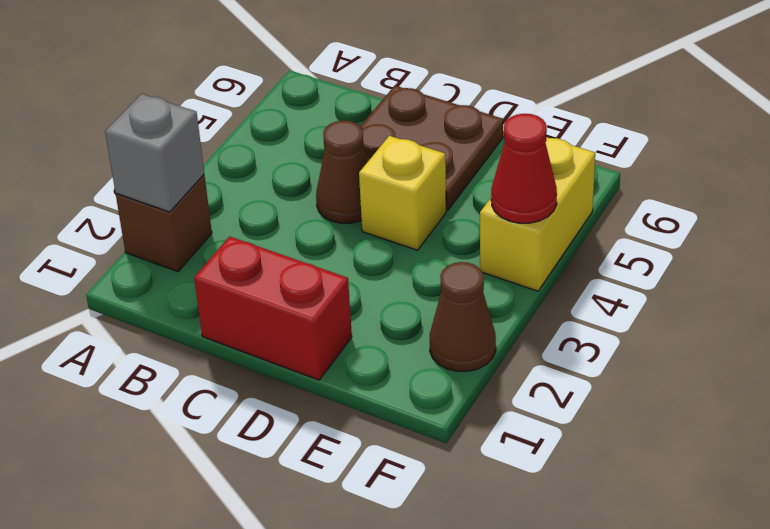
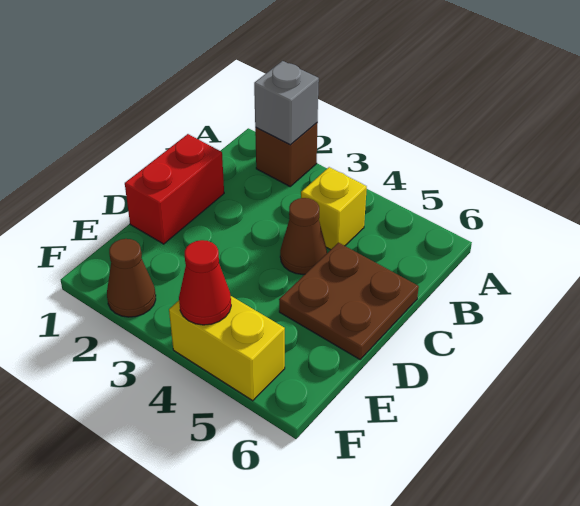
yellow brick D4 level 1 -> yellow brick B4 level 1

